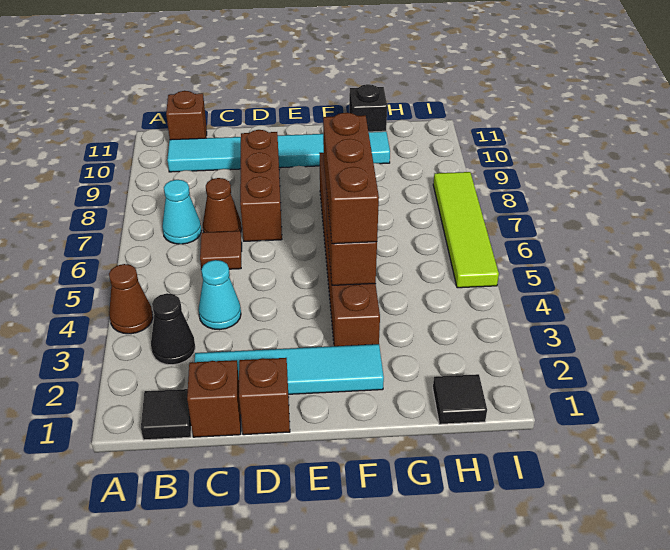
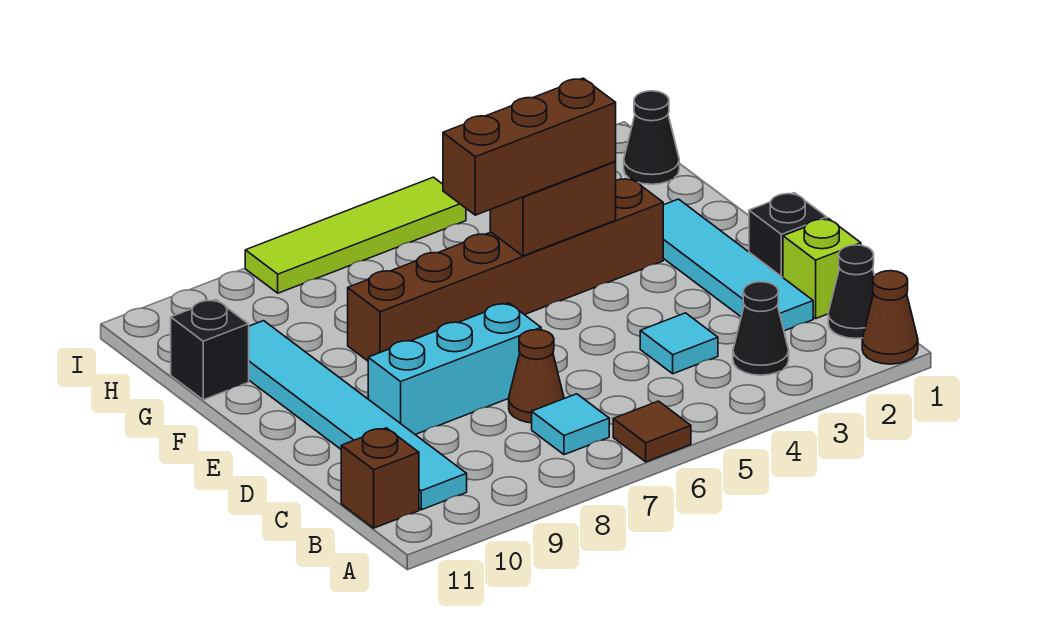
brown cone A4 level 1 -> brown cone A1 level 1
black tile B1 level 1 -> black cone B1 level 1
cyan cone B7 level 1 -> cyan tile B7 level 1
brown brick C1 level 1 -> lime brick C1 level 1
cyan cone C4 level 1 -> cyan tile C4 level 1
brown tile C6 level 1 -> brown tile A6 level 1
brown brick D1 level 1 -> black brick D1 level 1
brown brick D7:D9 level 1 -> cyan brick D7:D9 level 1
black tile H1 level 1 -> black cone H1 level 1

